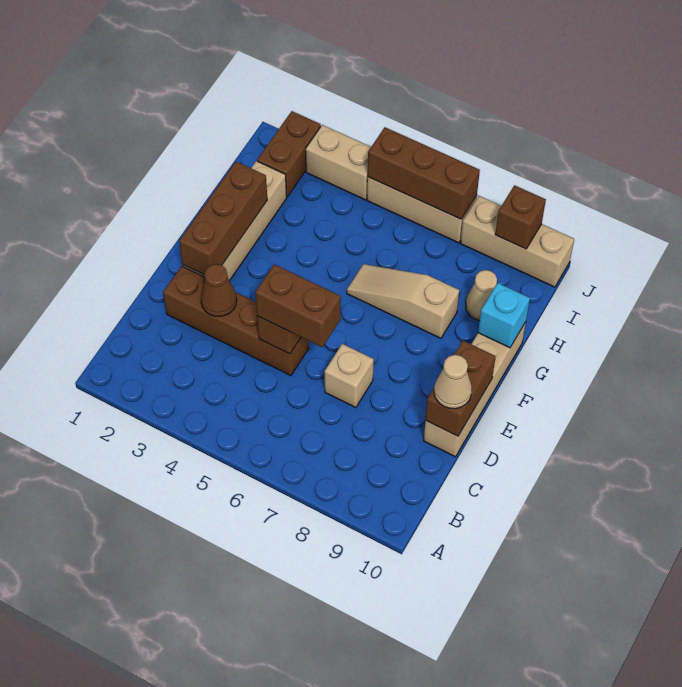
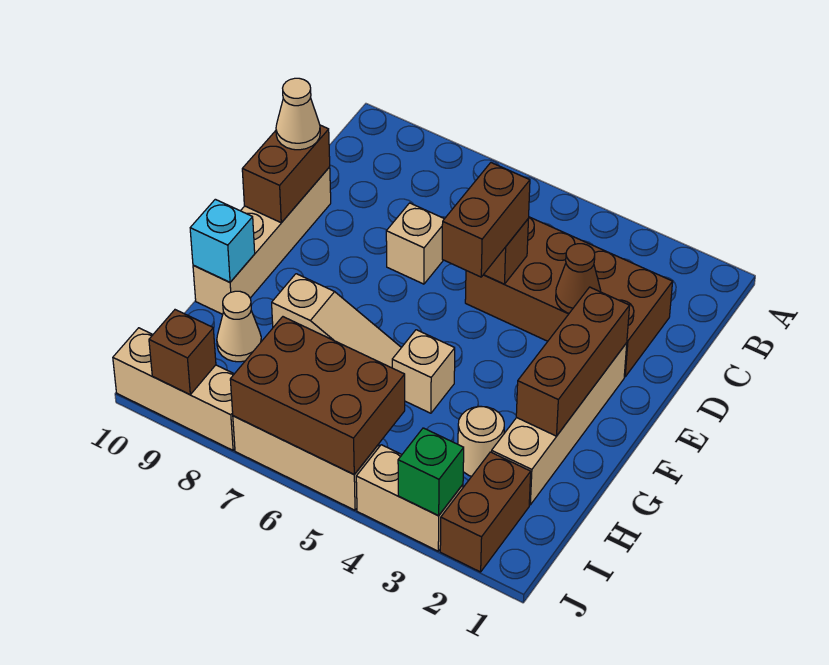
brown brick D2:D5 level 1 -> brown brick C2:D5 level 1
brown brick D5:D6 level 3 -> brown brick D5:E5 level 3
none -> tan brick G5 level 1
none -> tan round brick H3 level 1
none -> green brick J3 level 2
brown brick J5:J7 level 2 -> brown brick I5:J7 level 2

